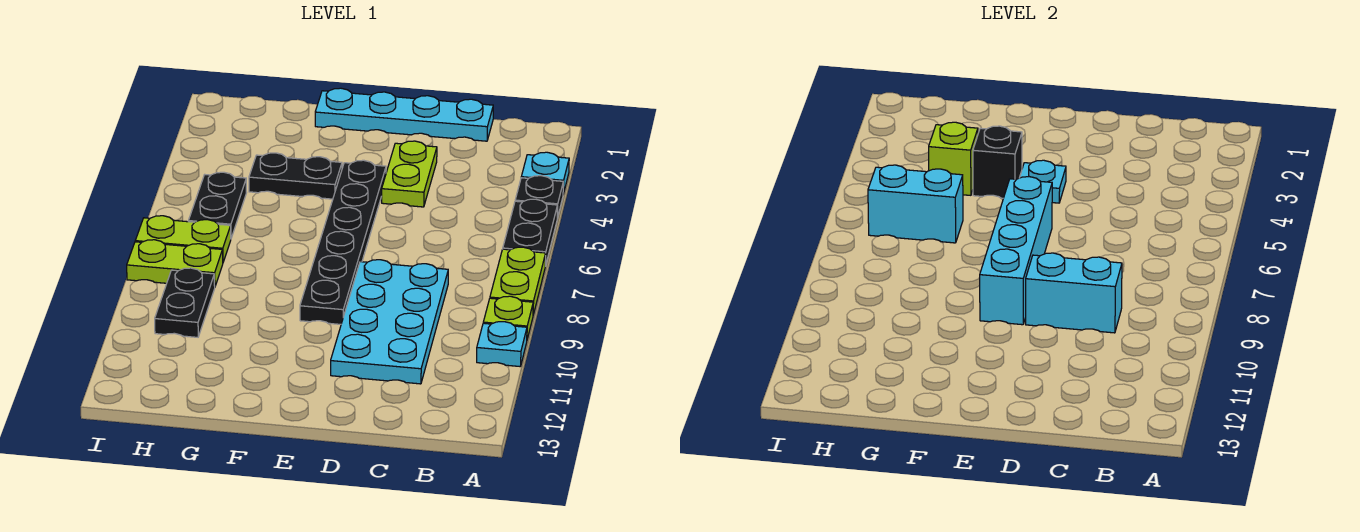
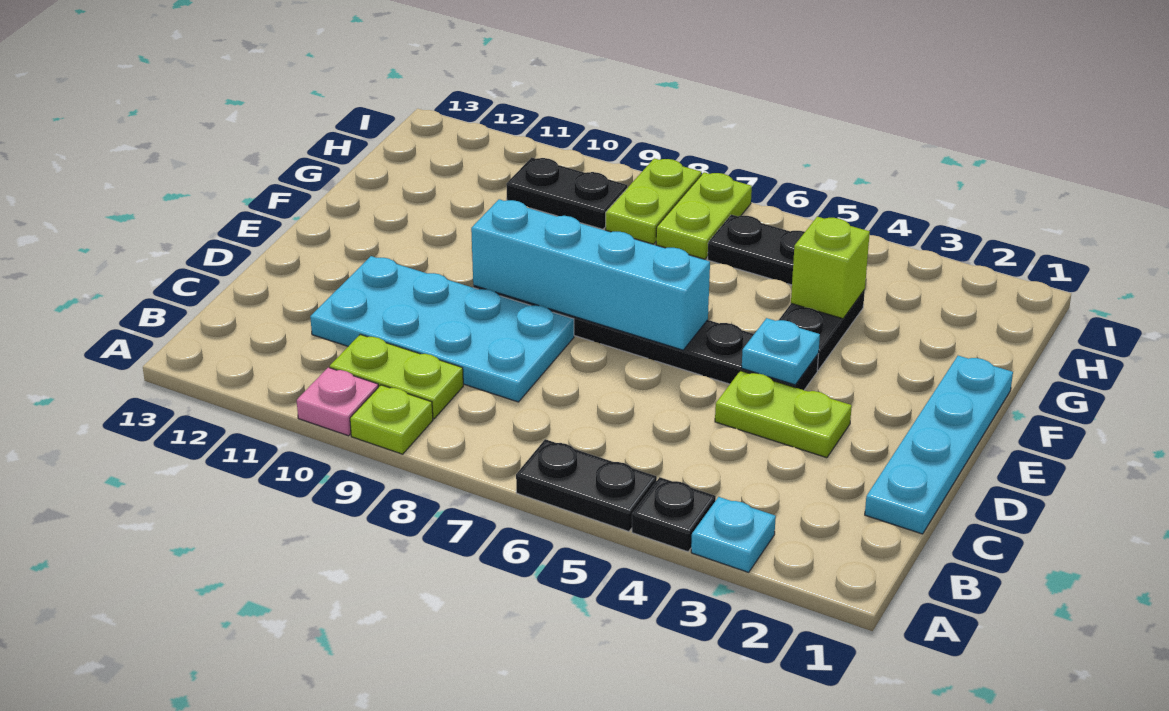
lime plate A7:A8 level 1 -> lime plate B9:B10 level 1
cyan plate A10 level 1 -> pink plate A10 level 1
cyan brick C9:D9 level 2 -> none
black brick F4 level 2 -> none
cyan brick G6:H6 level 2 -> none

